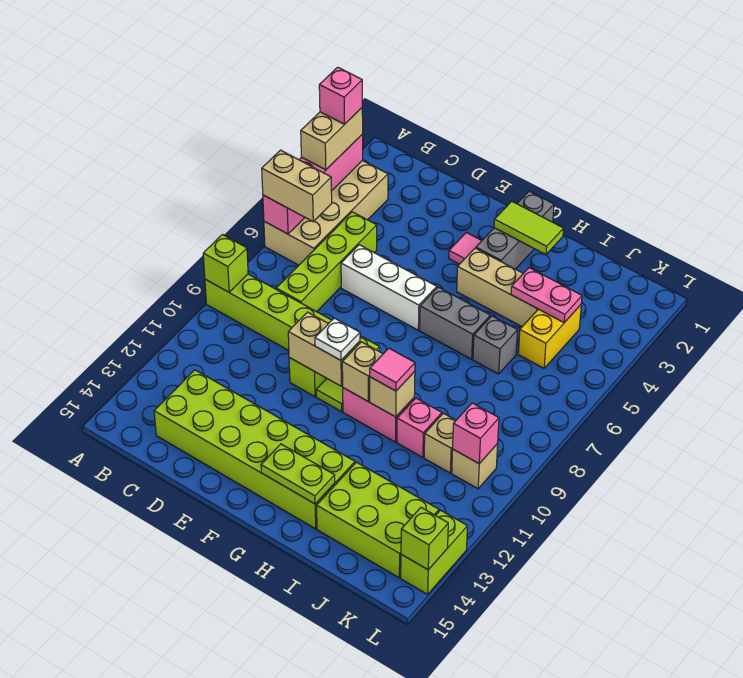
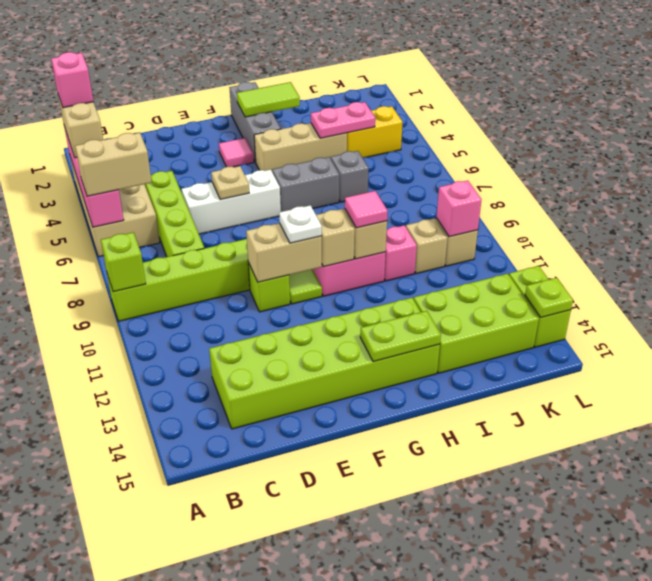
none -> tan plate E6 level 2
yellow brick J4:J5 level 1 -> yellow brick J4:K4 level 1
lime brick L14 level 2 -> lime plate L14 level 2

